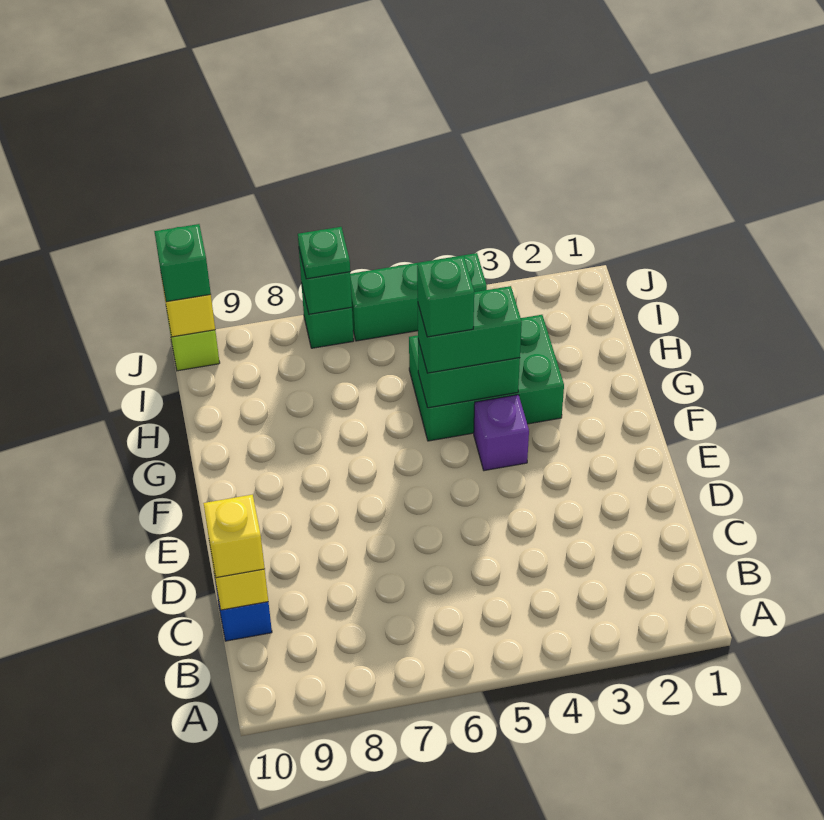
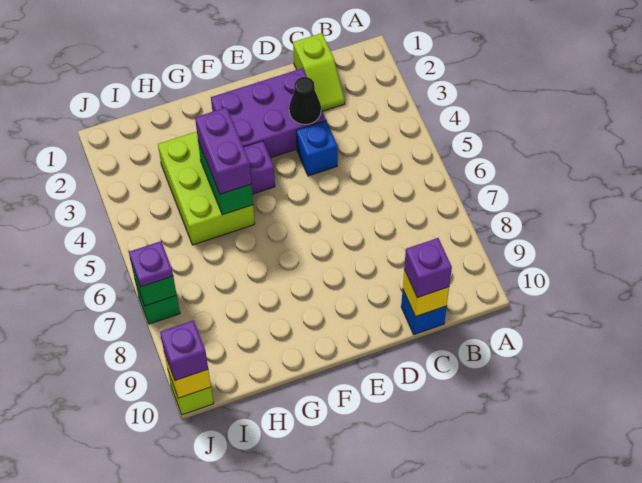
none -> lime slope C1:C2 level 1 top 1
yellow brick C10 level 3 -> purple brick C10 level 3
none -> purple brick D2:F3 level 1
none -> black cone D3 level 2
none -> blue brick D4 level 1
green brick G3:H5 level 1 -> lime brick G3:H5 level 1
green brick G4:G5 level 3 -> purple brick G4:G5 level 3
green brick G5 level 4 -> none
green brick J4:J6 level 1 -> none
green plate J7 level 3 -> purple plate J7 level 3
green brick J10 level 3 -> purple brick J10 level 3

